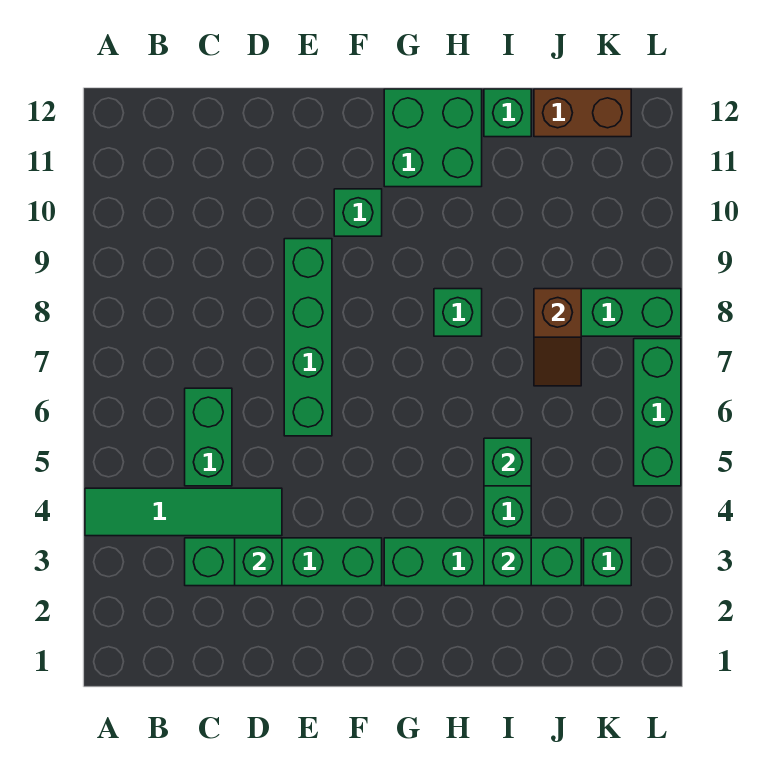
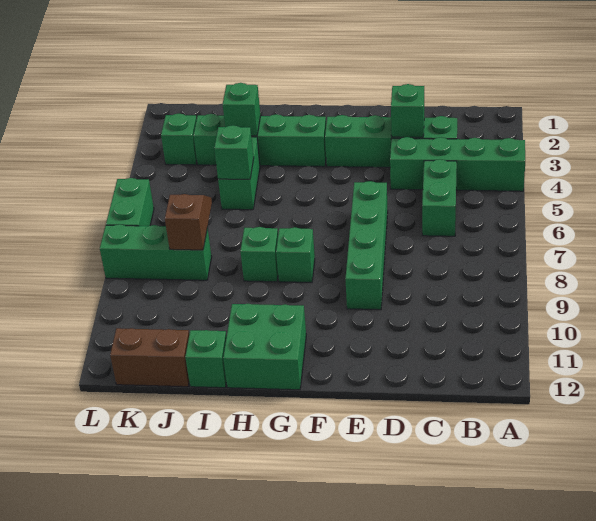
green tile A4:D4 level 1 -> green brick A4:D4 level 1
green brick F10 level 1 -> green brick G8 level 1
green brick L5:L7 level 1 -> green brick L6:L7 level 1

